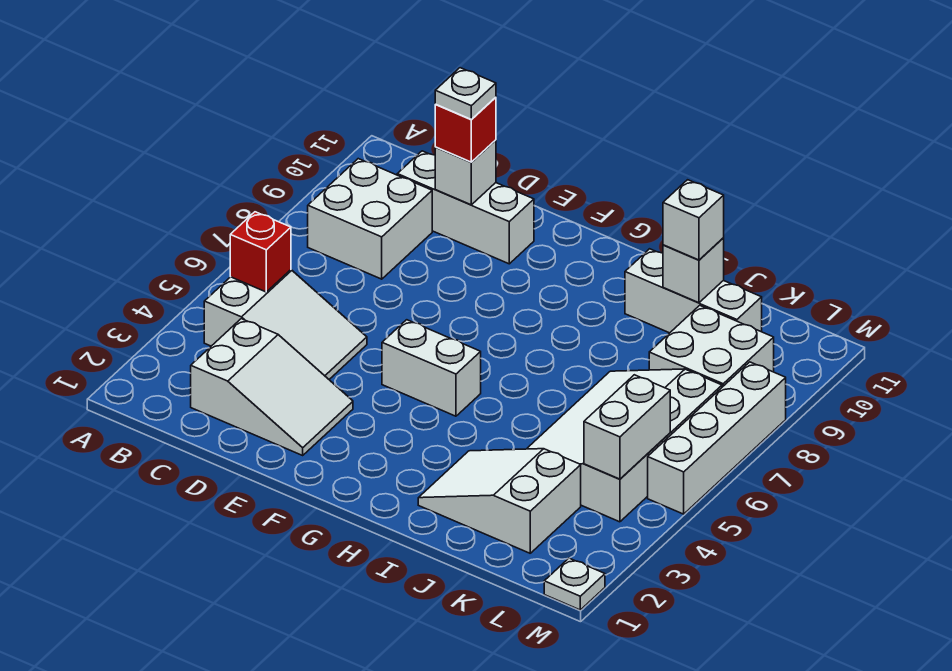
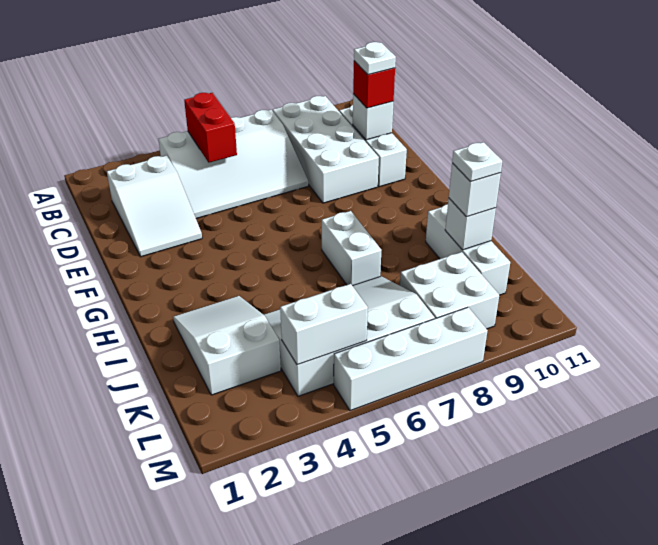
white slope B4:D5 level 1 top B -> white slope B4:D7 level 1 top B
red brick B5 level 2 -> red brick B5:C5 level 2
white brick B8:C9 level 1 -> white brick B8:E9 level 1
white brick F5:G5 level 1 -> white brick H7:I7 level 1
white plate M1 level 1 -> white plate J10 level 4

